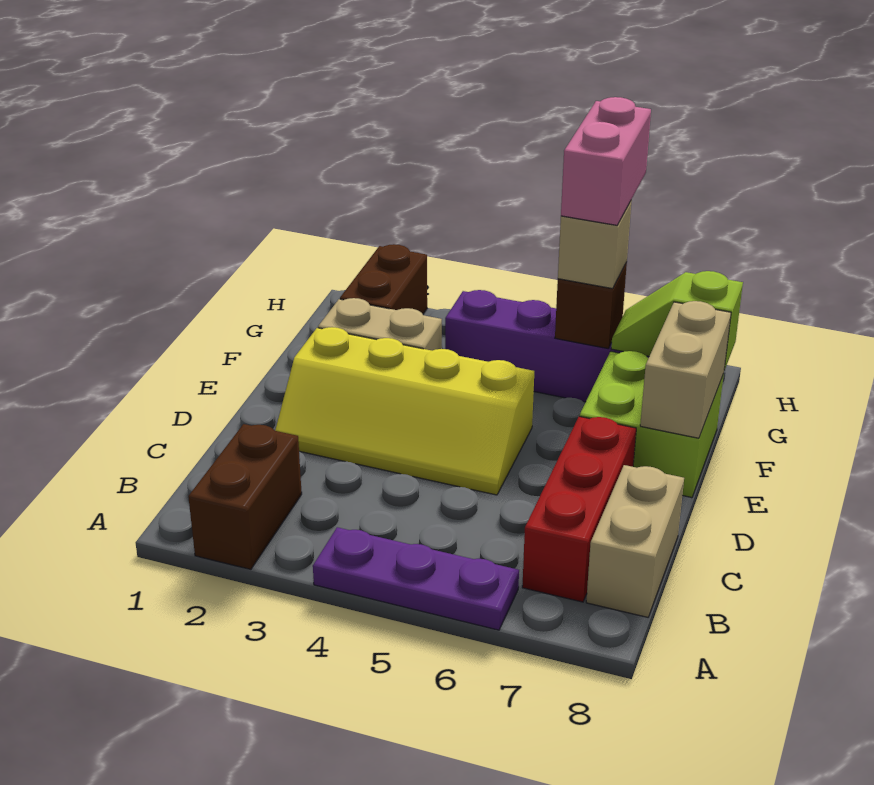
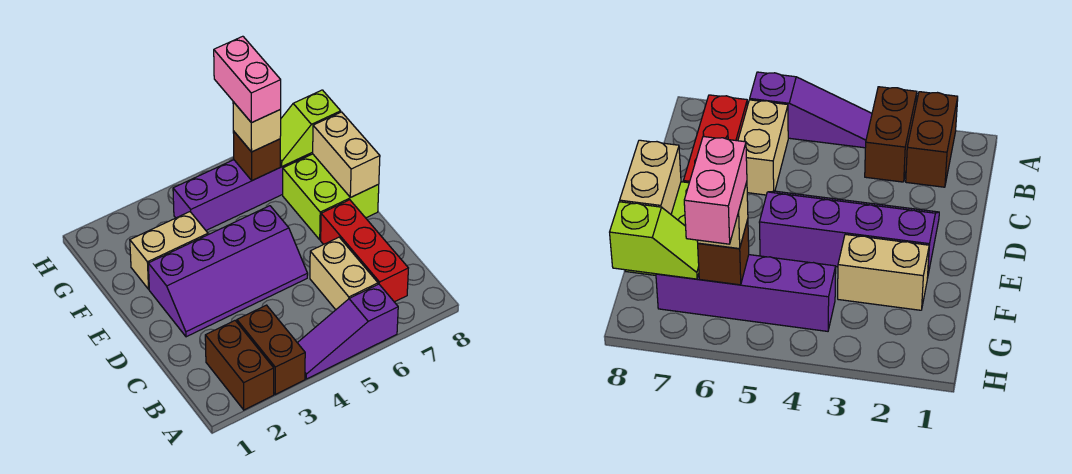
purple plate A4:A6 level 1 -> purple slope A4:A6 level 1 top 6
tan brick B8:C8 level 1 -> tan brick B6:C6 level 1
yellow slope D2:E5 level 1 top E -> purple slope D2:E5 level 1 top E
brown brick G2:H2 level 1 -> brown brick A3:B3 level 1

